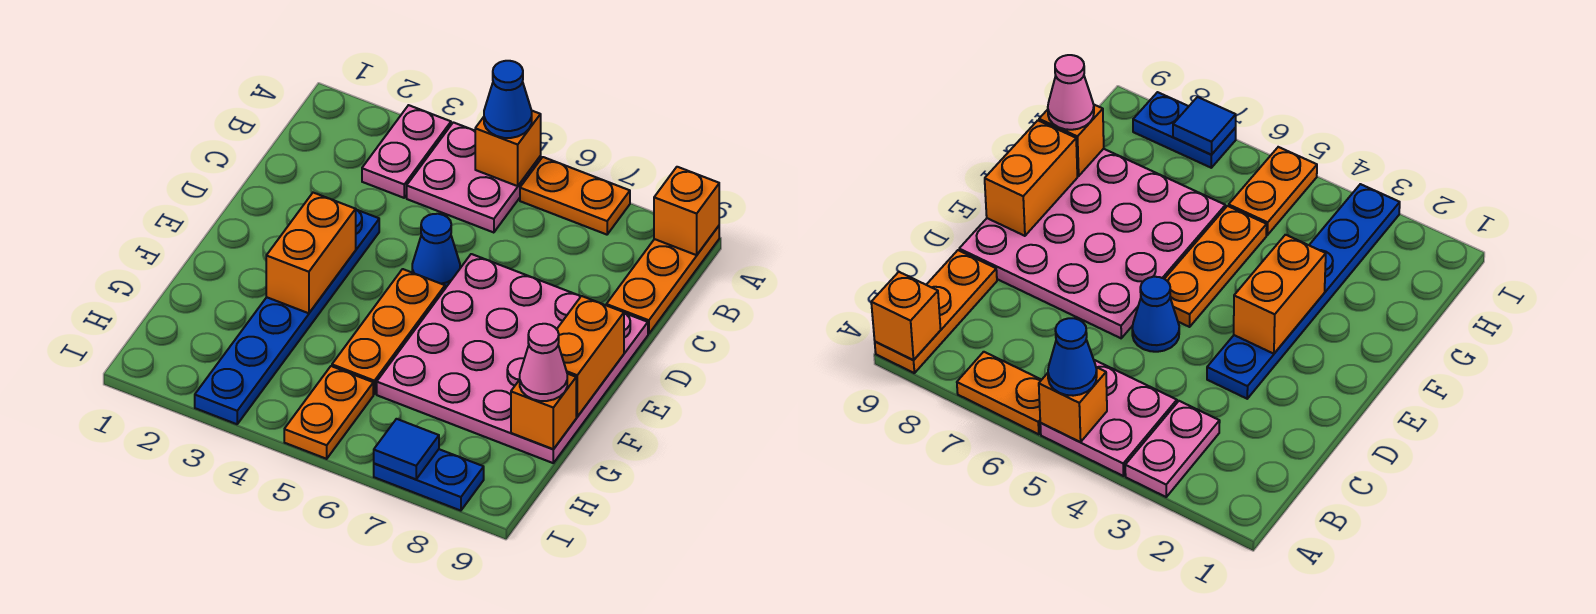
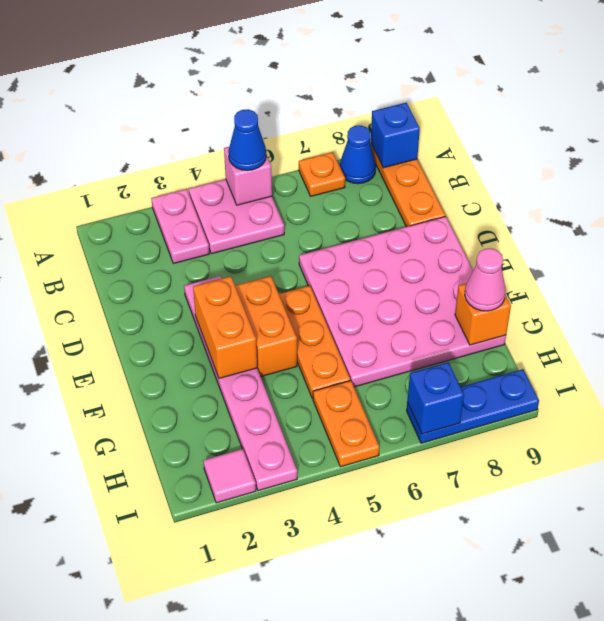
orange brick A5 level 2 -> pink brick A5 level 2
orange plate A6:A7 level 1 -> orange plate A7 level 1
orange brick A9 level 2 -> blue brick A9 level 2
blue plate D3:I3 level 1 -> pink plate D3:I3 level 1
blue cone D5 level 1 -> blue cone A8 level 1
orange brick E9:F9 level 2 -> orange brick E4:F4 level 1
none -> pink tile I2 level 1
blue plate I7:I8 level 1 -> blue plate I7:I9 level 1
blue tile I7 level 2 -> blue brick I7 level 2

